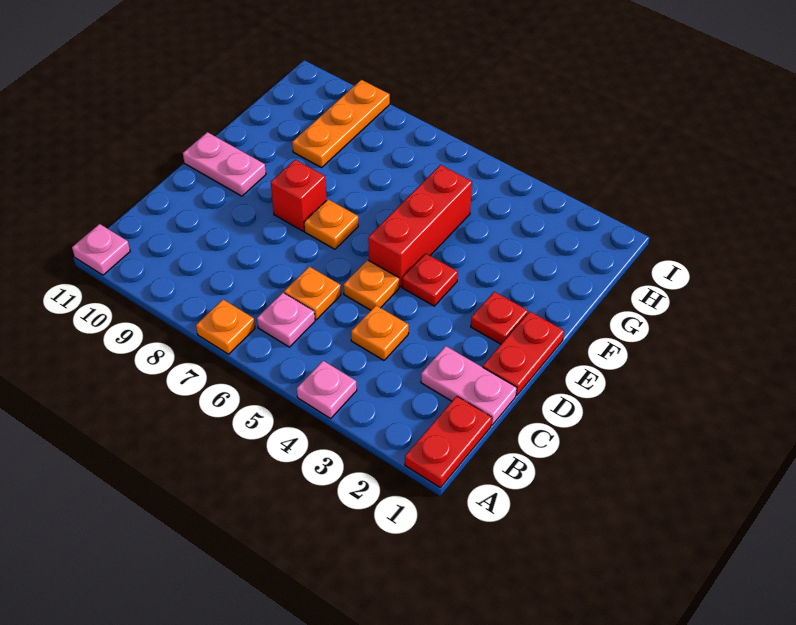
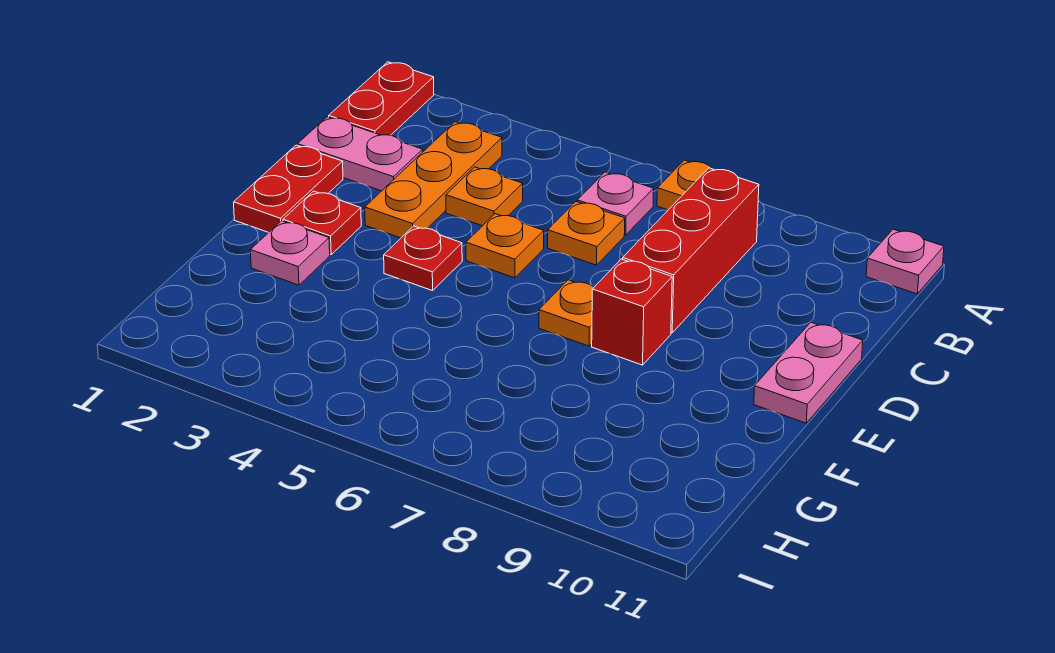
pink plate A4 level 1 -> pink plate F2 level 1
red brick E5:G5 level 1 -> red brick B8:D8 level 1
pink plate E10:E11 level 1 -> pink plate D11:E11 level 1
orange plate G9:I9 level 1 -> orange plate B3:D3 level 1

